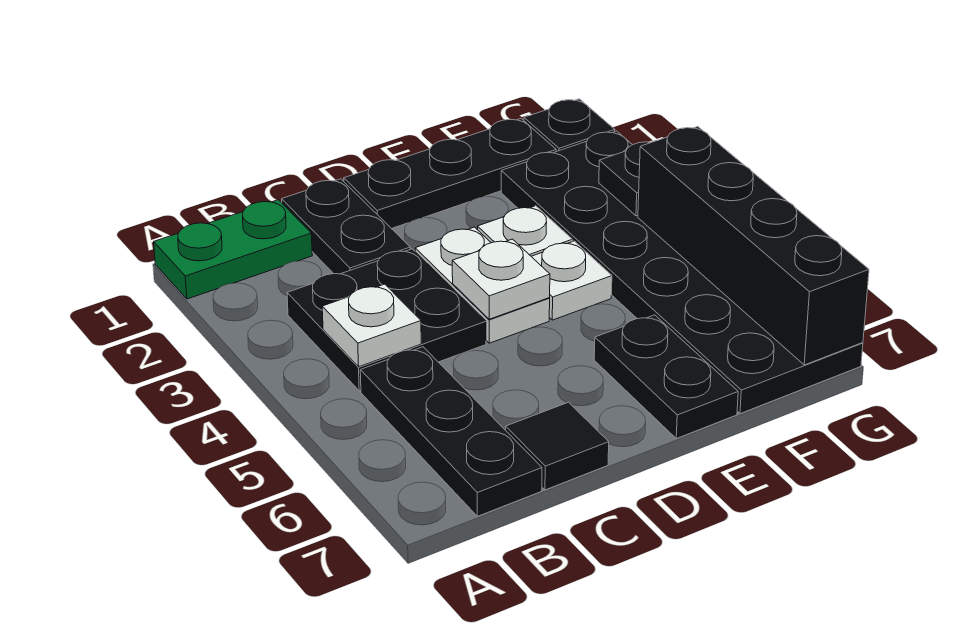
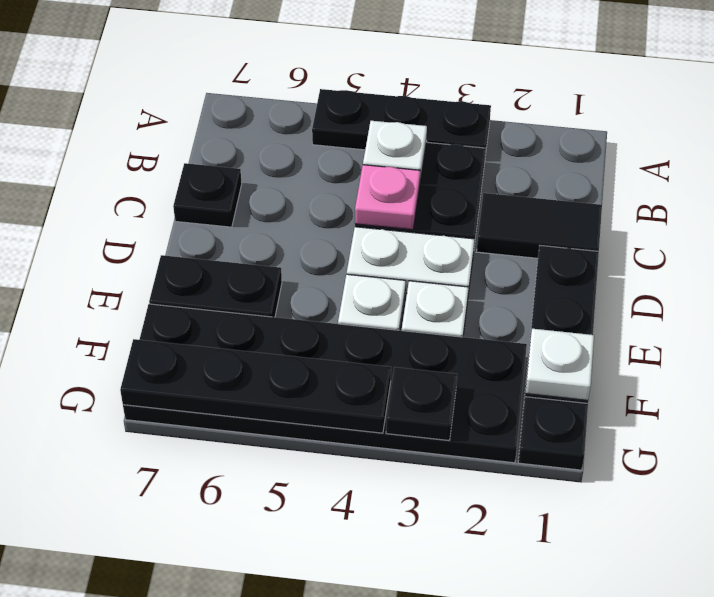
green plate A1:B1 level 1 -> none
black plate B5:B7 level 1 -> black plate A3:A5 level 1
black plate C1:C2 level 1 -> black tile C1:C2 level 1
none -> pink plate C4 level 2
black tile C7 level 1 -> black plate C7 level 1
white plate D4 level 2 -> white plate F1 level 2
black brick G4:G7 level 2 -> black plate G4:G7 level 2

